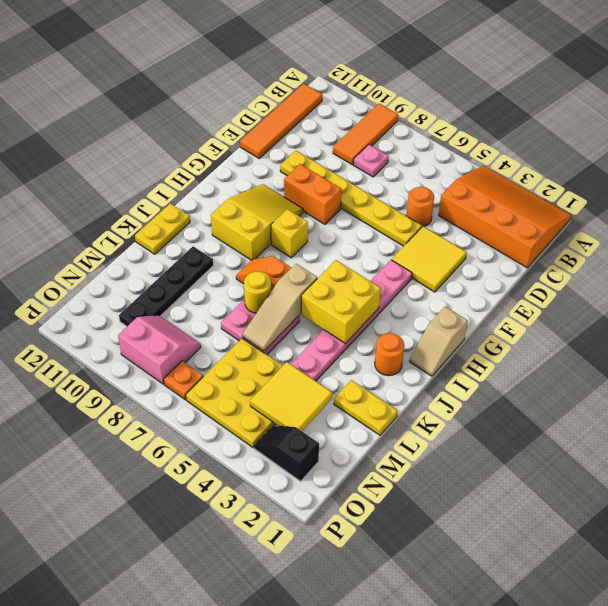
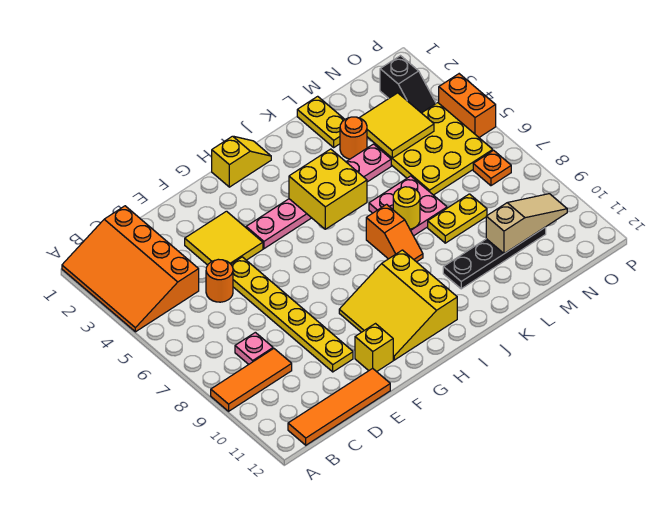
orange brick F8:F9 level 1 -> orange brick P4:P5 level 1
yellow slope G9:I10 level 1 top I -> yellow slope G9:I11 level 1 top I
tan slope H1:I1 level 1 top H -> yellow slope H1:I1 level 1 top H
yellow brick H8 level 1 -> yellow brick F11 level 1
orange round brick J2 level 1 -> orange round brick L3 level 1
tan slope J6:L6 level 2 top J -> tan slope M10:O10 level 2 top M
yellow plate J12:K12 level 1 -> yellow plate L8:M8 level 1
pink slope N8:O9 level 1 top O -> none

